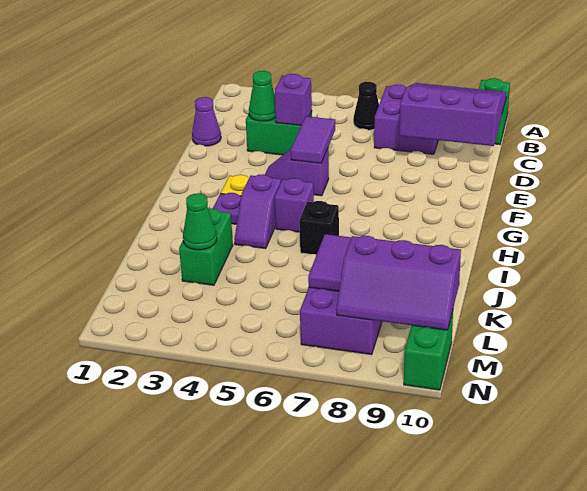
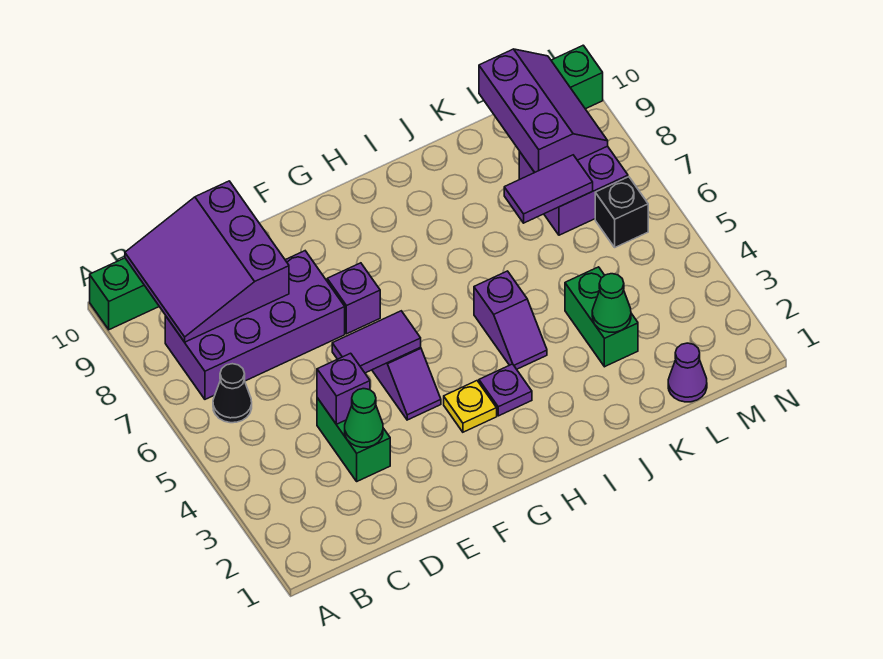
purple brick B7:C8 level 1 -> purple brick B7:E8 level 1
purple cone D1 level 1 -> purple cone L1 level 1
purple slope H4:I4 level 1 top H -> purple slope I4:I5 level 1 top 5
purple brick H5 level 1 -> purple brick F7 level 1
black brick I6 level 1 -> black brick M6 level 1
green brick J3:K3 level 1 -> green brick K3:K4 level 1

